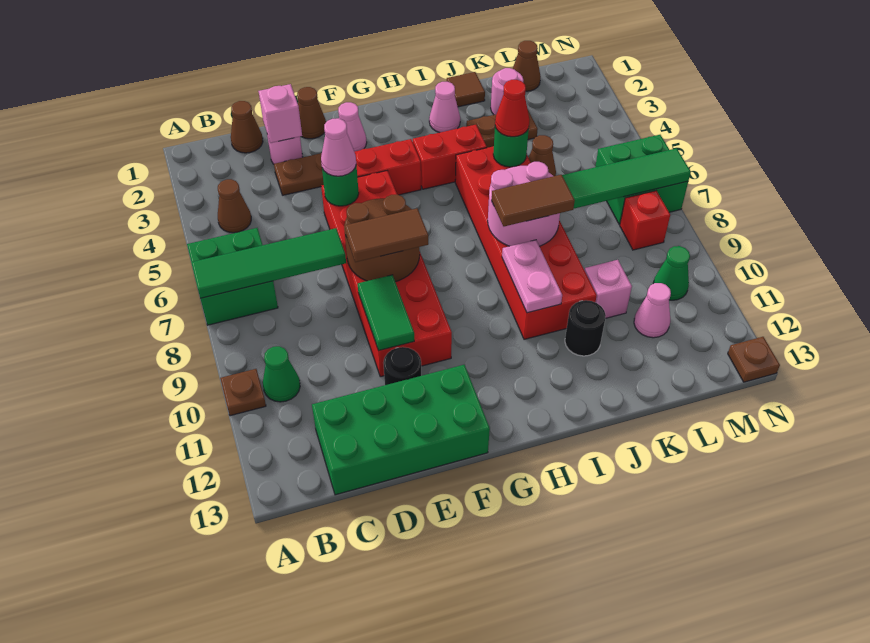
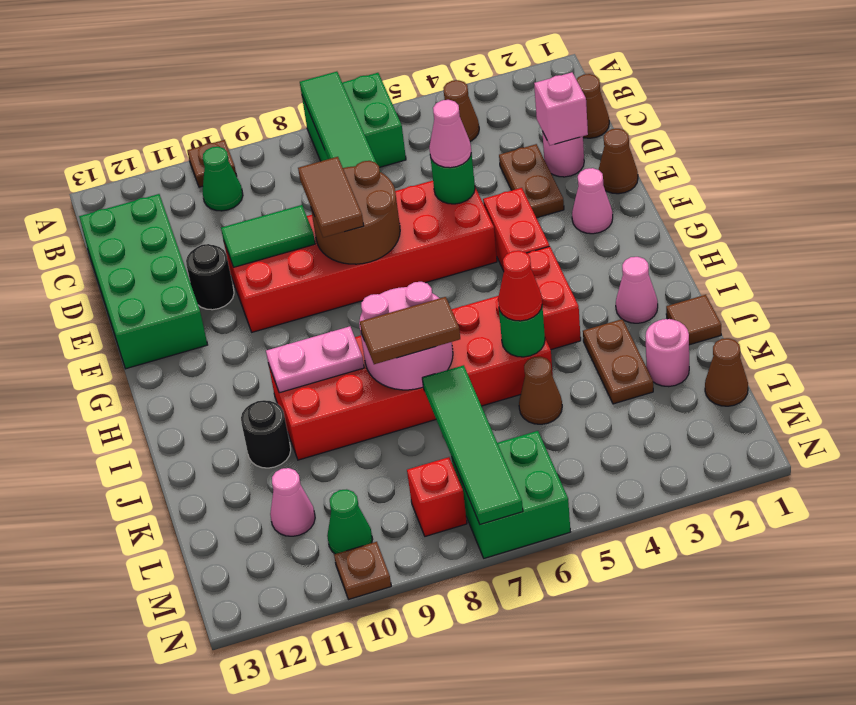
brown tile I8:J8 level 3 -> brown tile J7:J8 level 3
pink brick K10 level 1 -> none
brown plate N13 level 1 -> brown plate N10 level 1

